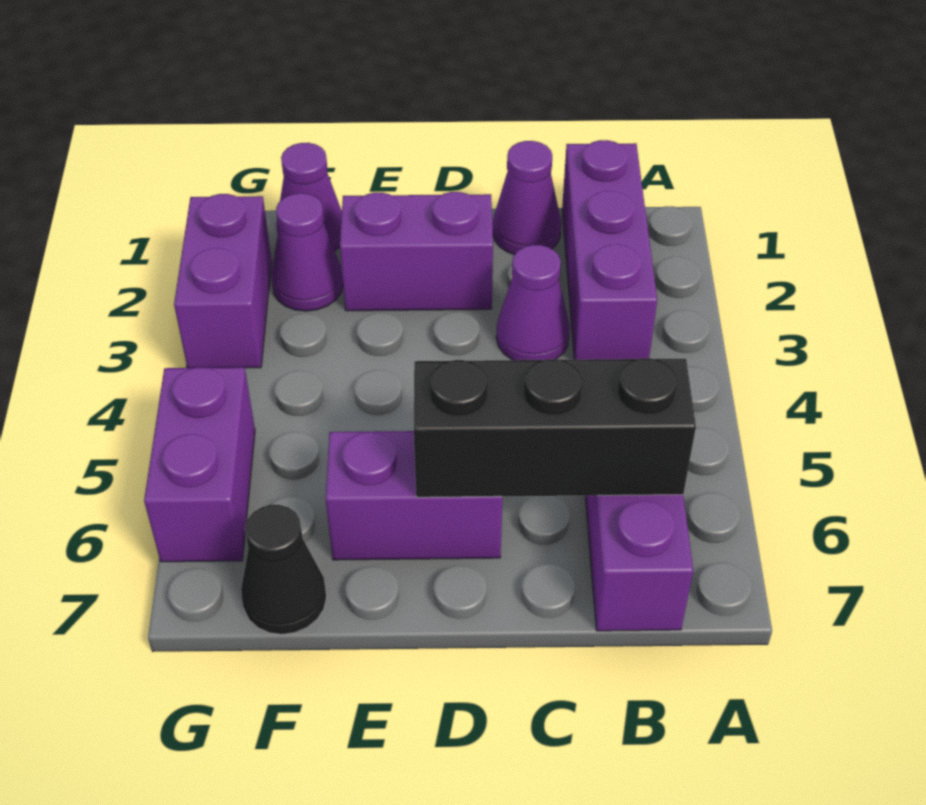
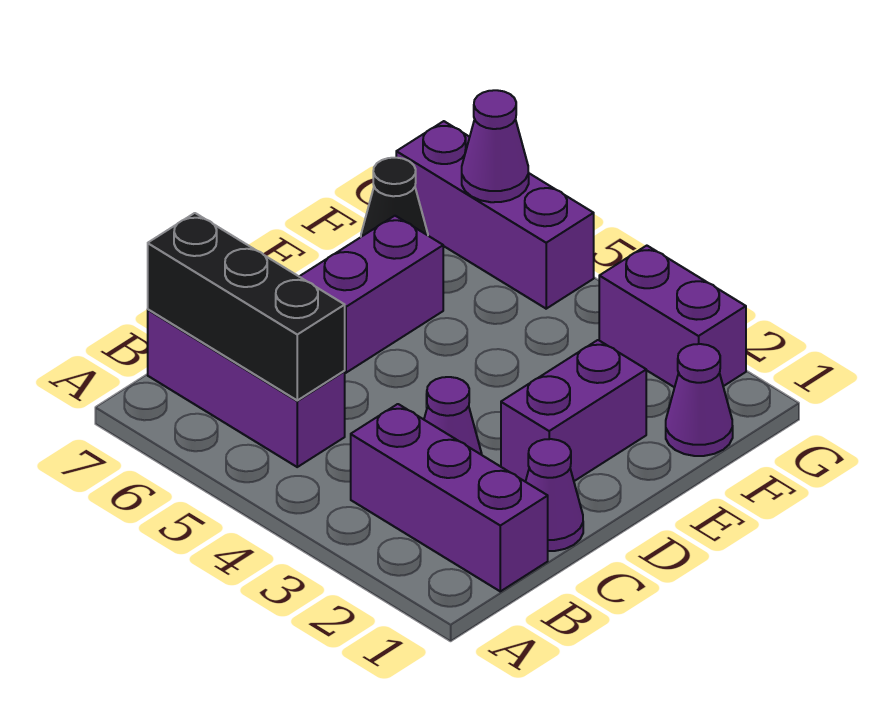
black brick B6:D6 level 2 -> black brick B5:B7 level 2
purple cone F2 level 1 -> purple cone G6 level 2
purple brick G5:G6 level 1 -> purple brick G5:G7 level 1

